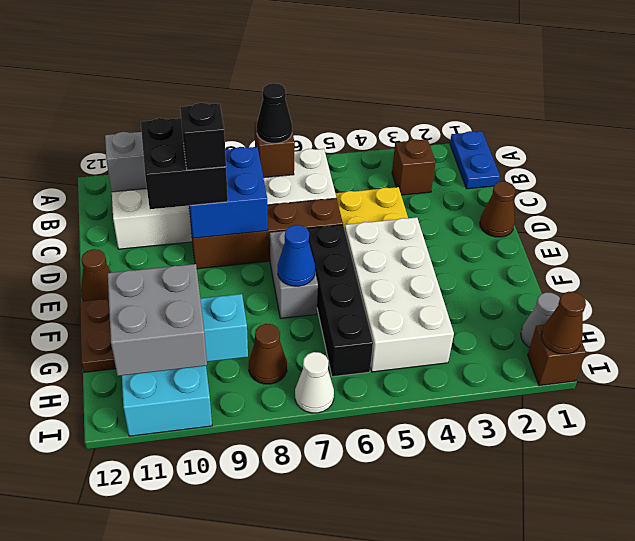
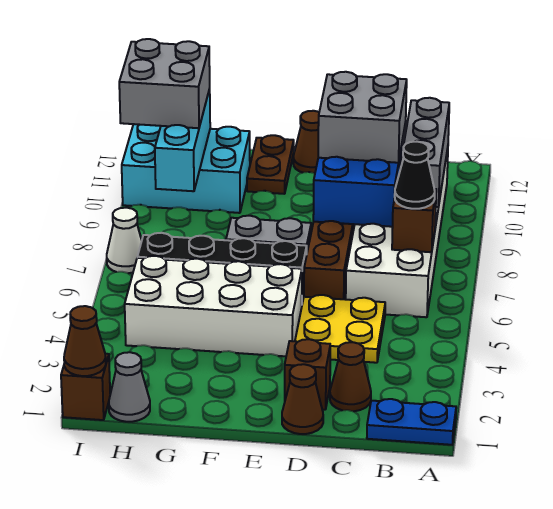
brown brick B3 level 1 -> brown brick D2 level 1
black brick C9:D10 level 3 -> grey brick C9:D10 level 3
black brick D9 level 4 -> none
blue cone F7 level 2 -> none
brown plate F12:G12 level 1 -> brown plate F11:F12 level 1
brown cone H8 level 1 -> brown cone C2 level 1

